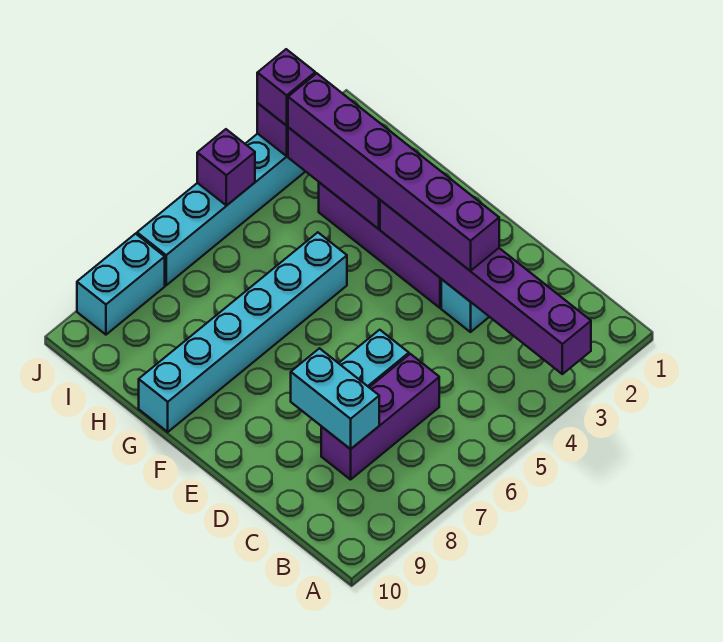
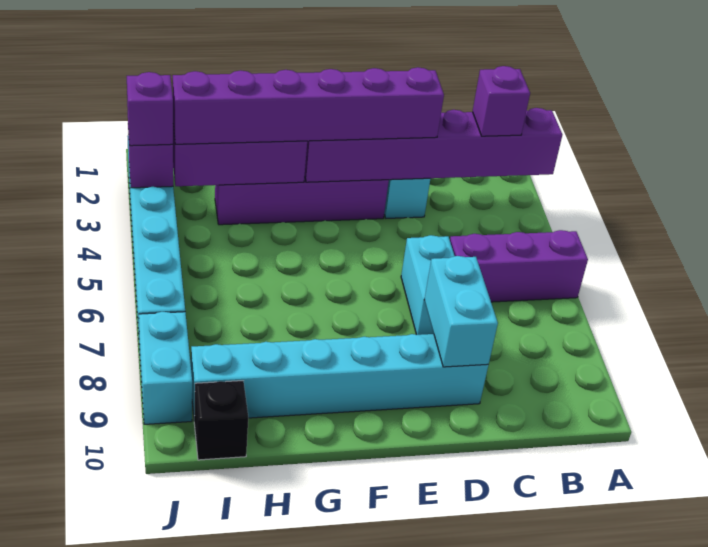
purple brick C6:C8 level 1 -> purple brick A6:C6 level 1
cyan brick C8:D8 level 2 -> cyan brick D8:D9 level 2
cyan brick G5:G10 level 1 -> cyan brick D9:I9 level 1
none -> black brick I10 level 1
purple brick J5 level 2 -> purple brick B3 level 3

